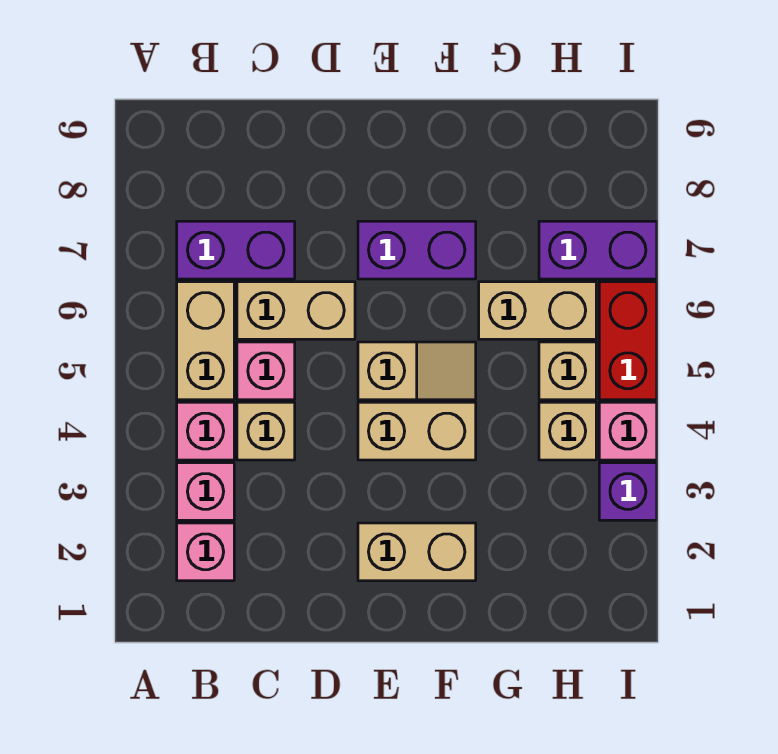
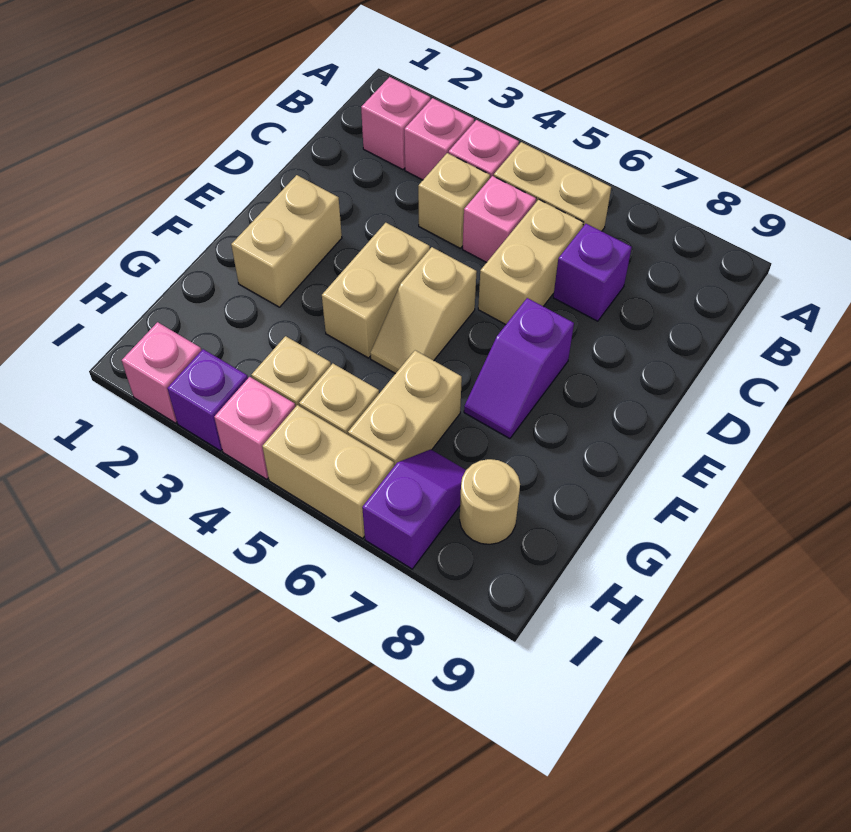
purple brick B7:C7 level 1 -> purple brick C7 level 1
purple brick E7:F7 level 1 -> purple slope E7:F7 level 1 top E
purple brick H7:I7 level 1 -> purple slope H7:I7 level 1 top I
none -> tan round brick H8 level 1
none -> pink brick I2 level 1
red brick I5:I6 level 1 -> tan brick I5:I6 level 1

